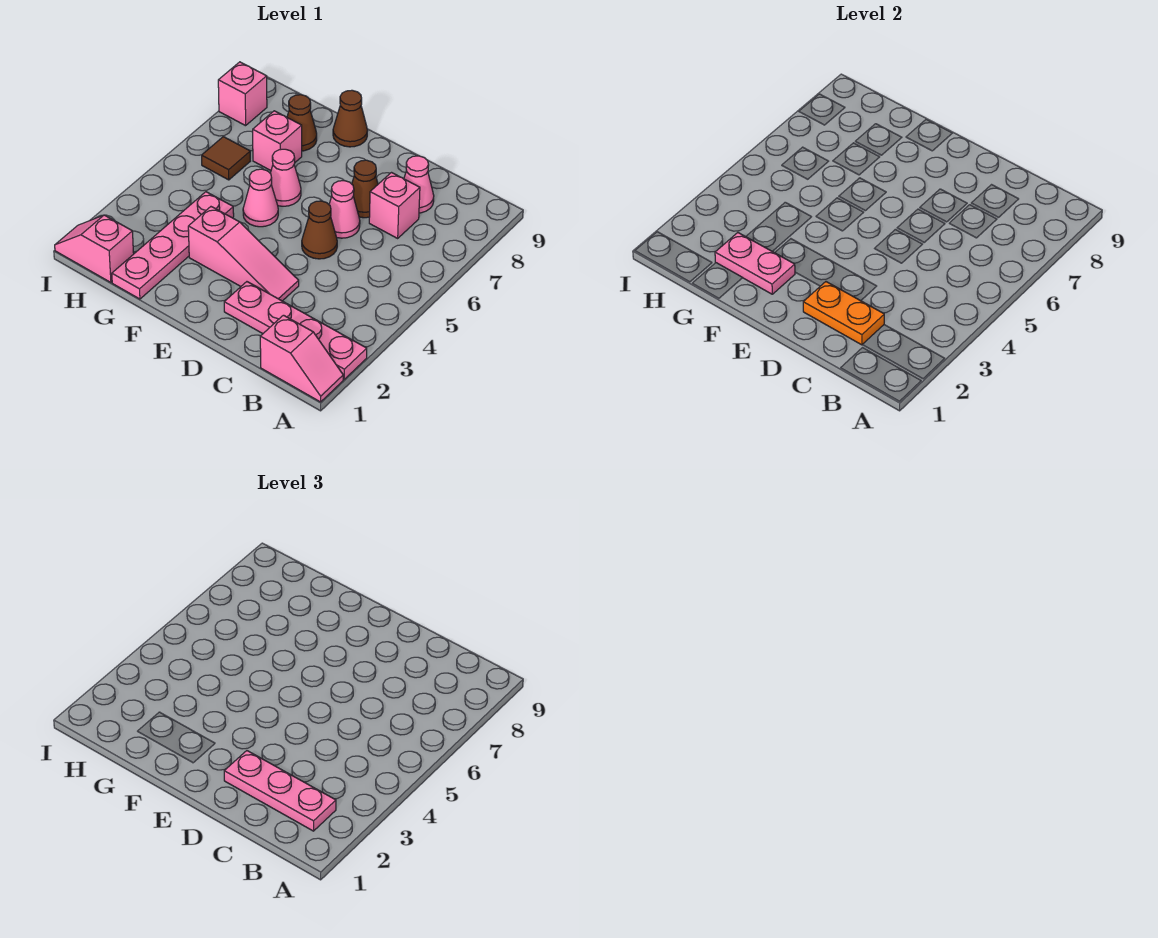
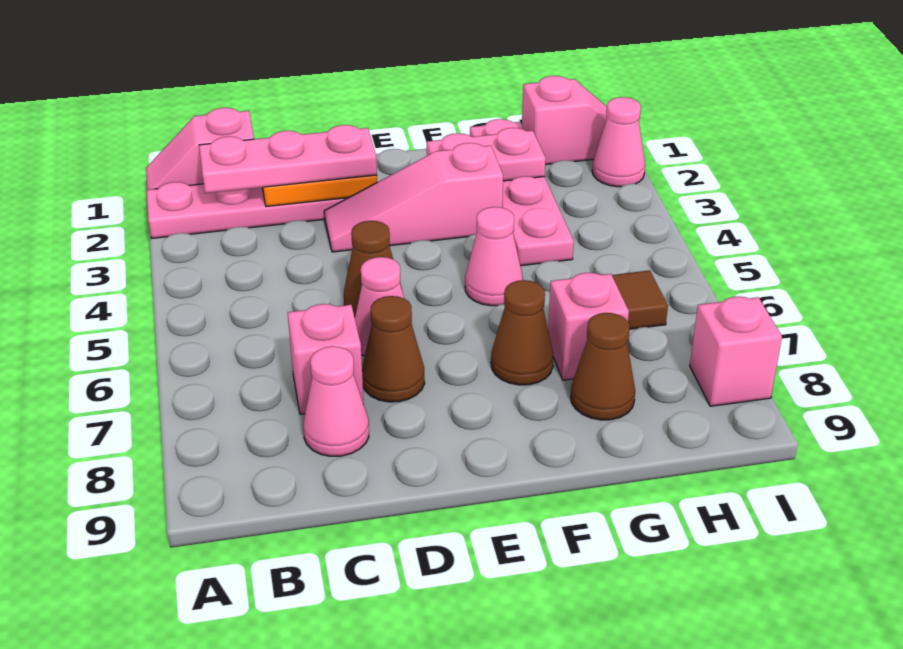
pink cone F6 level 1 -> pink cone I2 level 1
brown cone F9 level 1 -> brown cone F7 level 1

